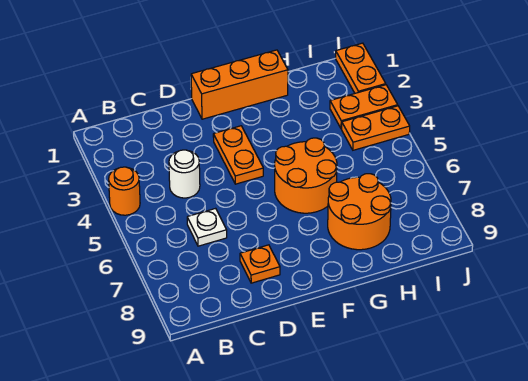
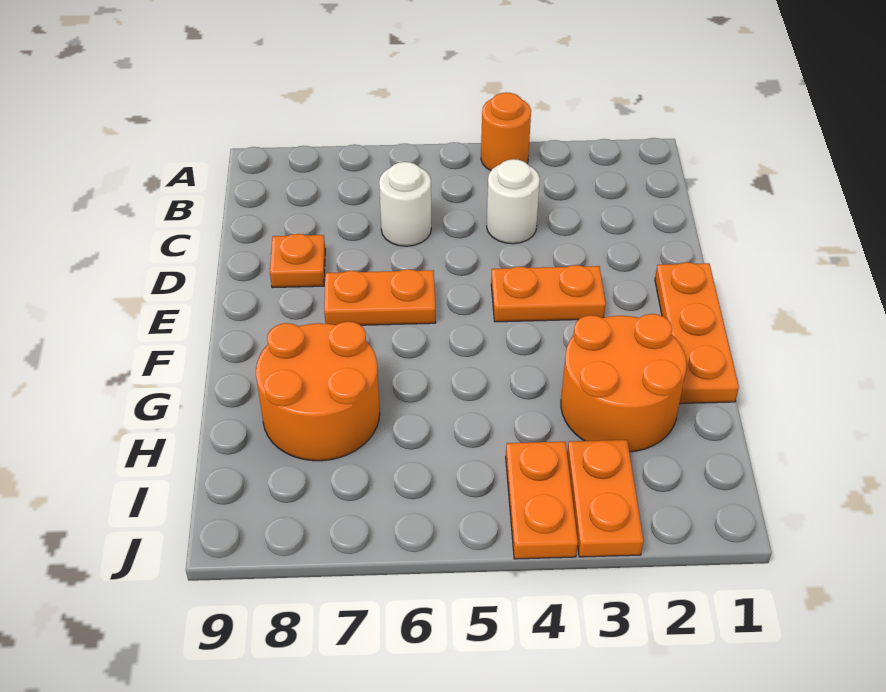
white plate C6 level 1 -> white round brick C6 level 1
orange brick E1:G1 level 1 -> orange plate E1:G1 level 1
orange round brick F5:G6 level 1 -> orange round brick G2:H3 level 1
orange plate J1:J2 level 1 -> orange plate E6:E7 level 1

